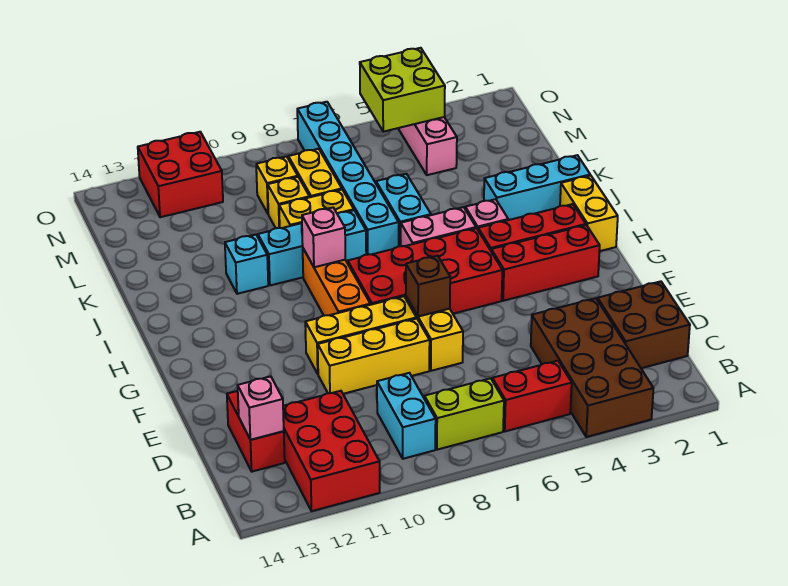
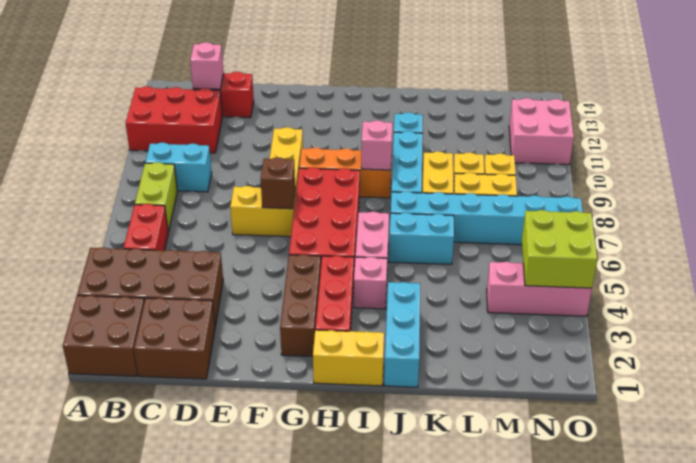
none -> brown brick A1:B2 level 1
yellow brick E8:E10 level 1 -> none
red brick G2:G4 level 1 -> brown brick G2:G4 level 1
red brick N11:O12 level 1 -> pink brick N11:O12 level 1

